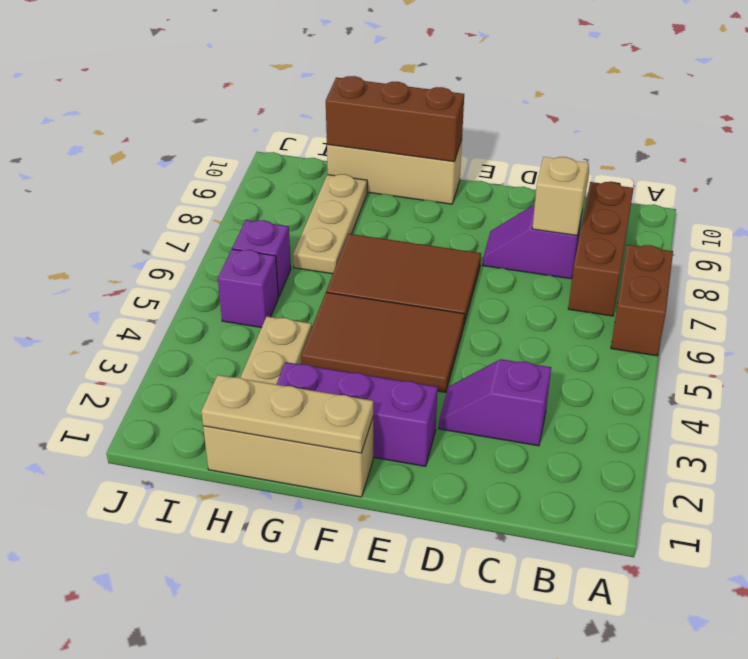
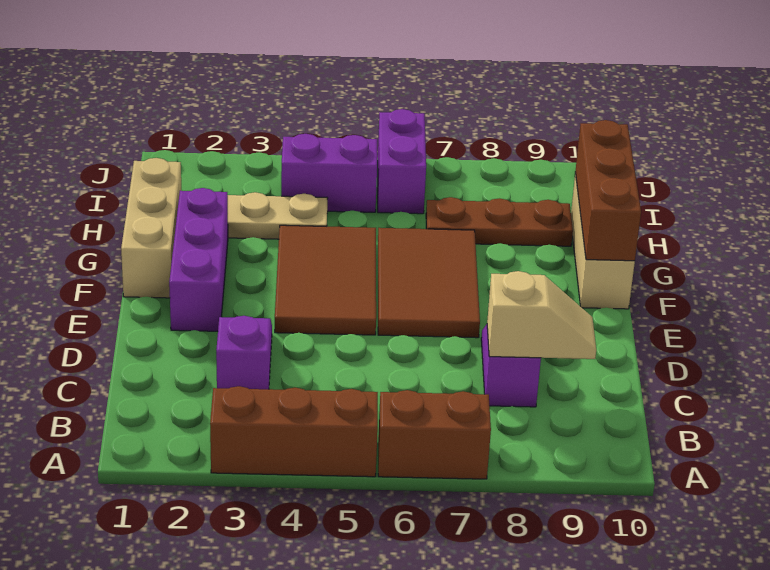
brown brick B7:B9 level 1 -> brown brick A3:A5 level 1
tan plate F1:H1 level 2 -> none
tan plate H7:H9 level 1 -> brown plate H7:H9 level 1
purple brick I5 level 1 -> purple brick I4:I5 level 1
purple brick I6 level 1 -> purple brick I6:J6 level 1

